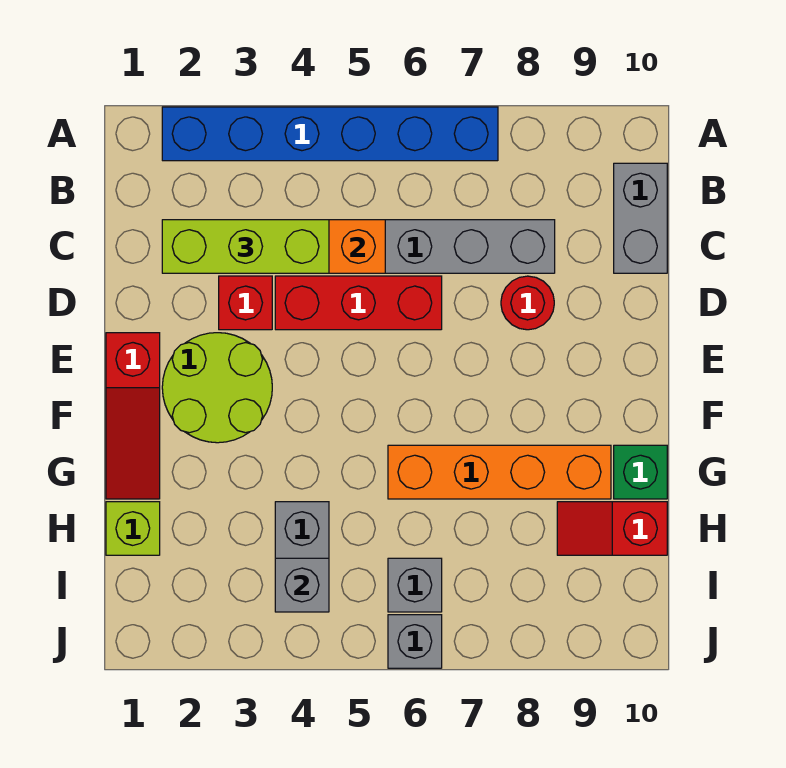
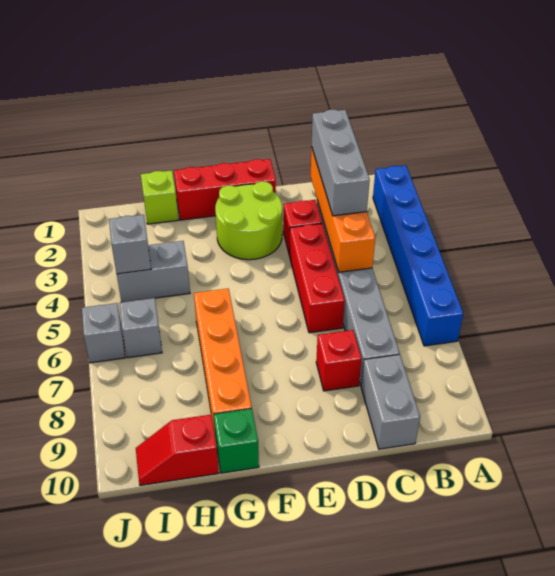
grey brick B10:C10 level 1 -> grey brick C9:C10 level 1
lime brick C2:C4 level 3 -> grey brick C2:C4 level 3
red round brick D8 level 1 -> red brick D8 level 1
red slope E1:G1 level 1 top E -> red brick E1:G1 level 1
red slope H9:H10 level 1 top 10 -> red slope H10:I10 level 1 top H

